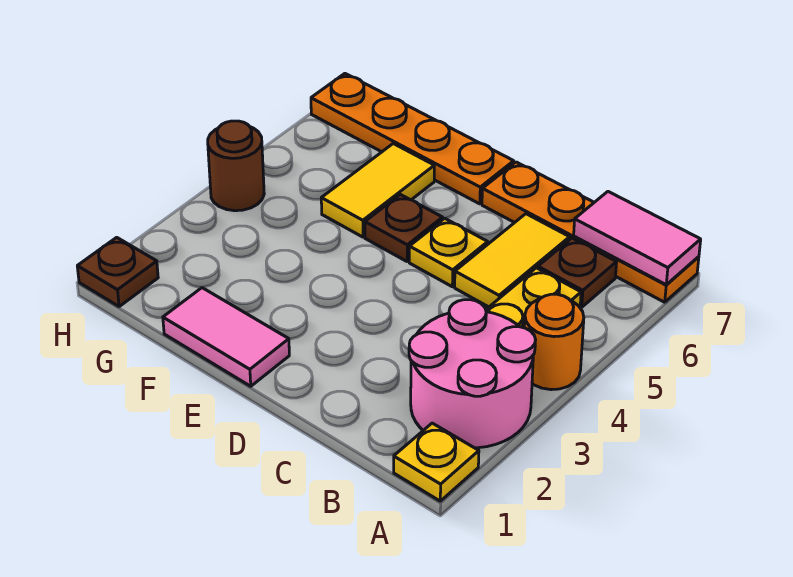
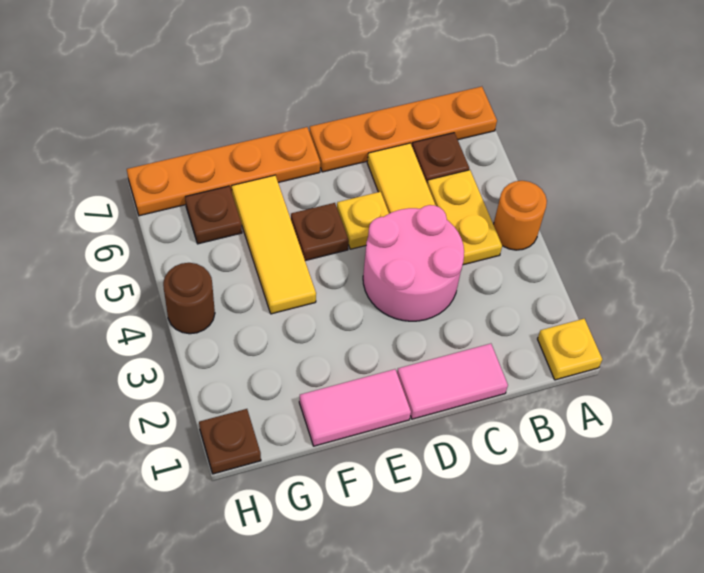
pink round brick A2:B3 level 1 -> pink round brick C3:D4 level 1
pink tile A7:B7 level 2 -> pink tile C1:D1 level 1
yellow tile F5:F6 level 1 -> yellow tile F4:F6 level 1
none -> brown plate G6 level 1

